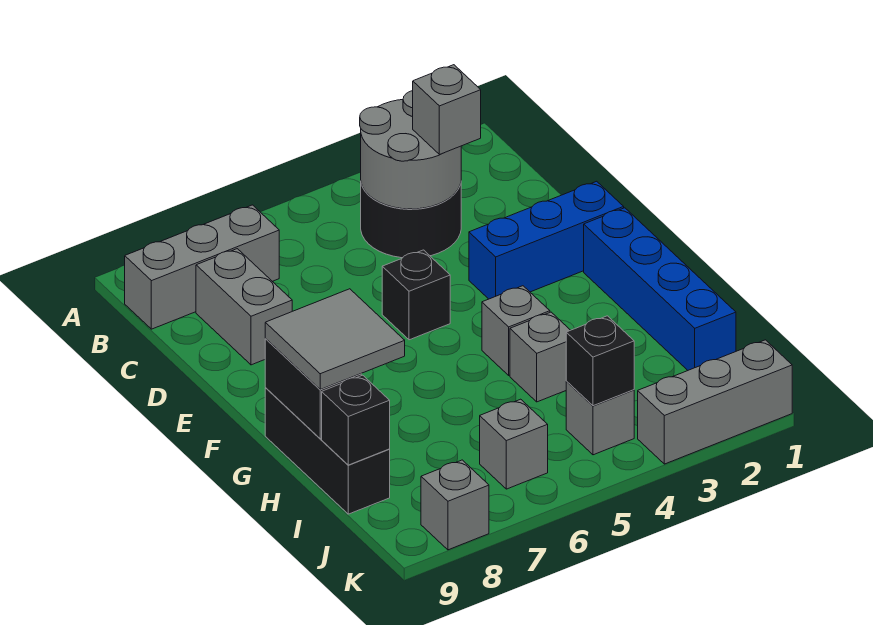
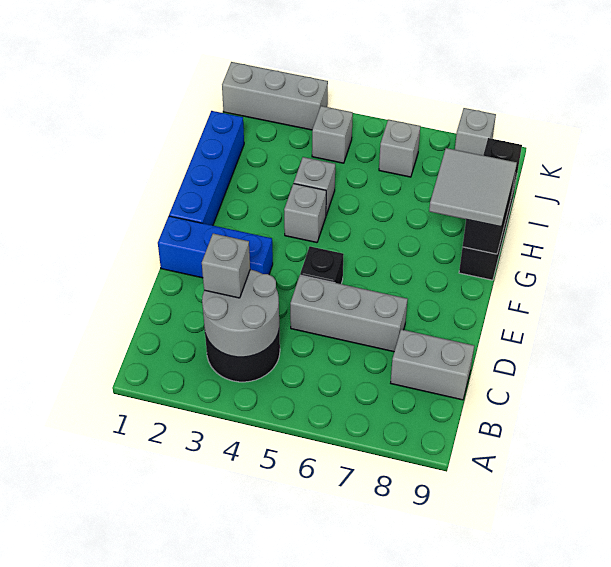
grey brick B7:B9 level 1 -> grey brick D5:D7 level 1
grey brick C8:D8 level 1 -> grey brick C8:C9 level 1
black brick J4 level 2 -> none

